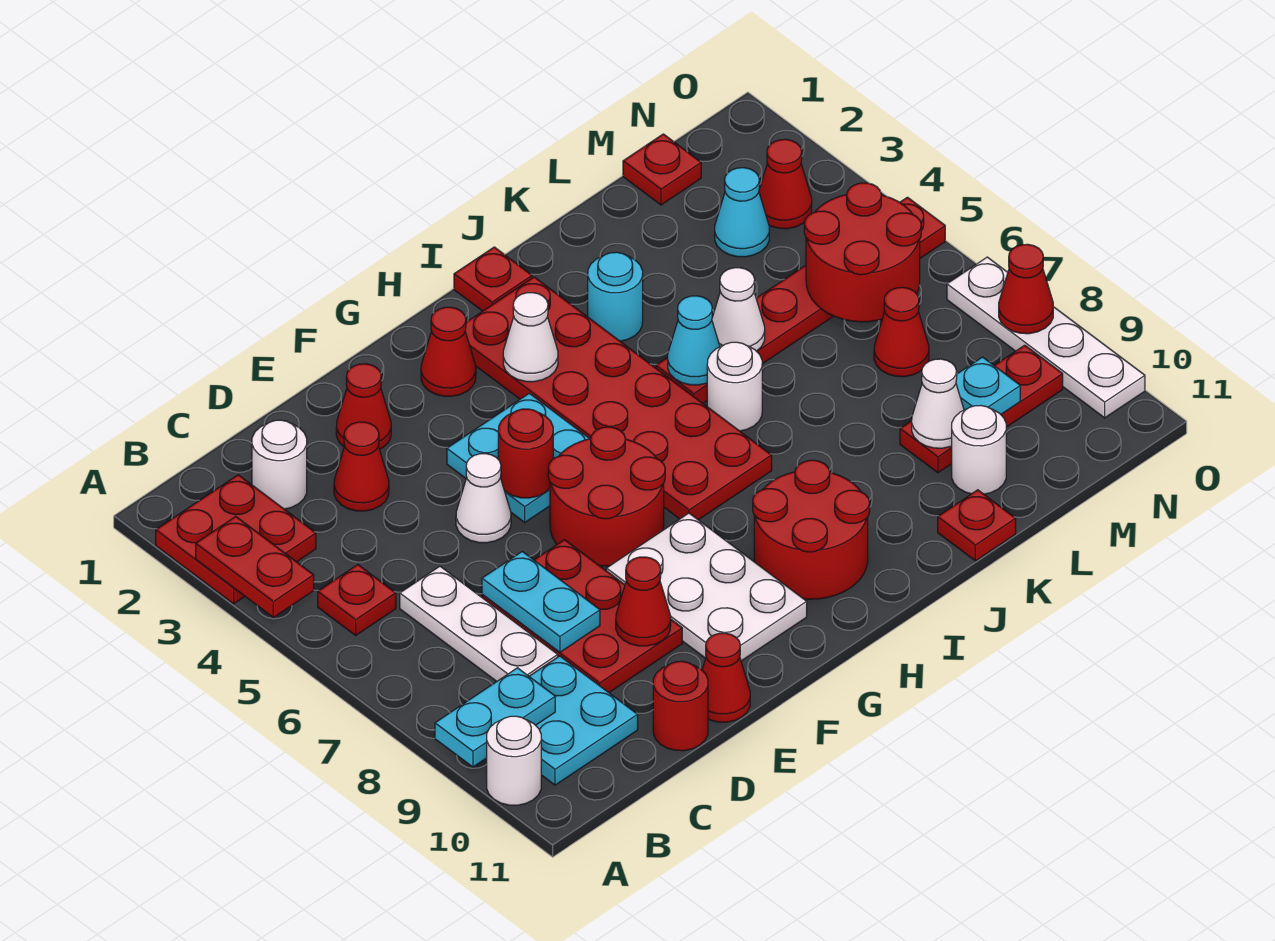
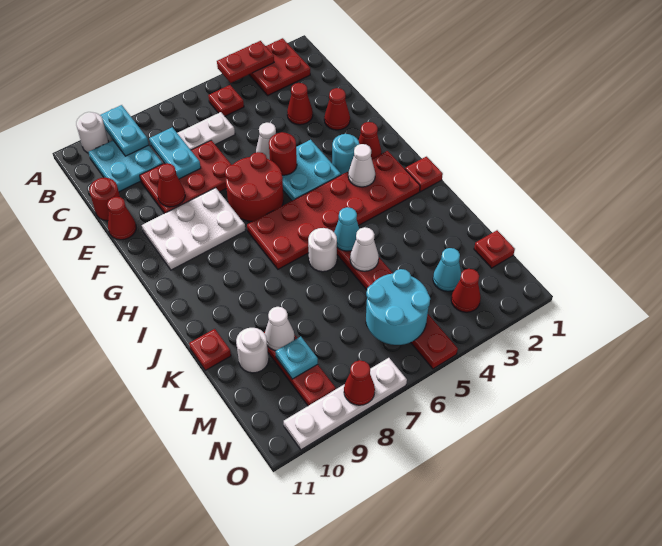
white round brick C2 level 1 -> none
cyan plate D7:D8 level 2 -> cyan plate C8:D8 level 2
red round brick H9:I10 level 1 -> none
cyan round brick J3 level 1 -> cyan round brick G3 level 1
red round brick M5:N6 level 2 -> cyan round brick M5:N6 level 2
red cone M7 level 1 -> none

